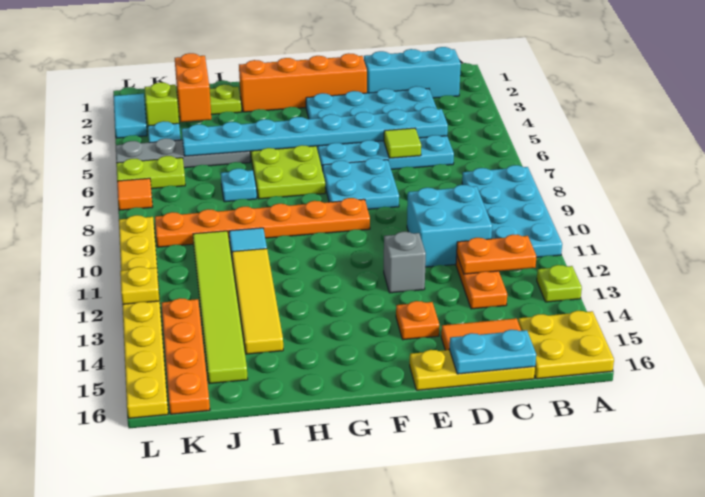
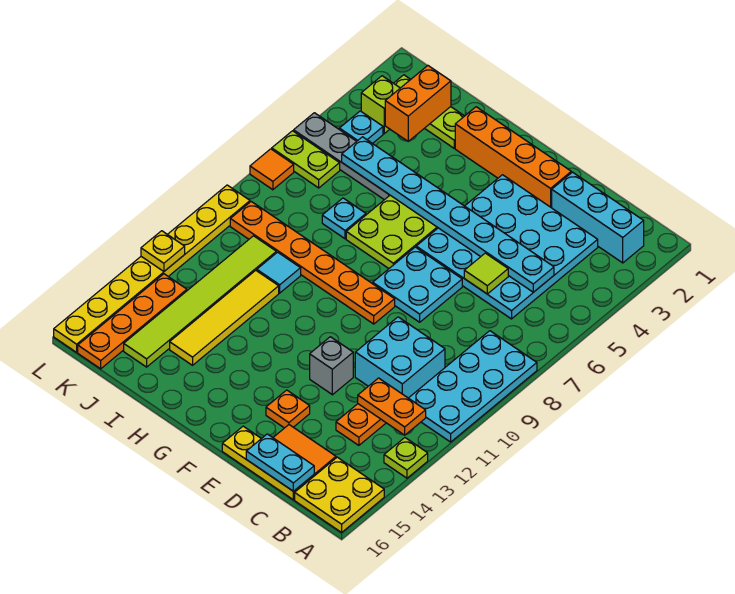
cyan tile L2:L3 level 1 -> none

